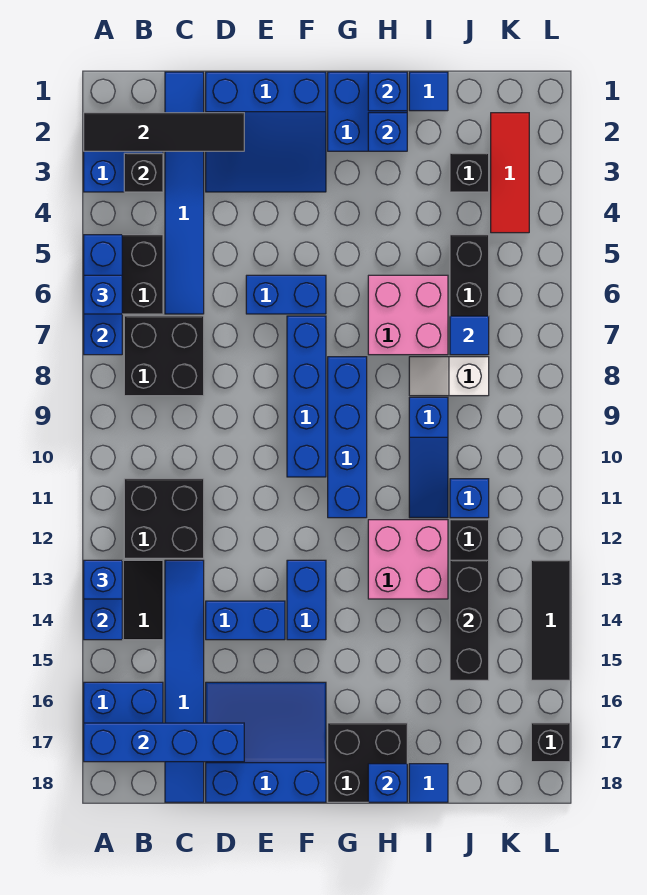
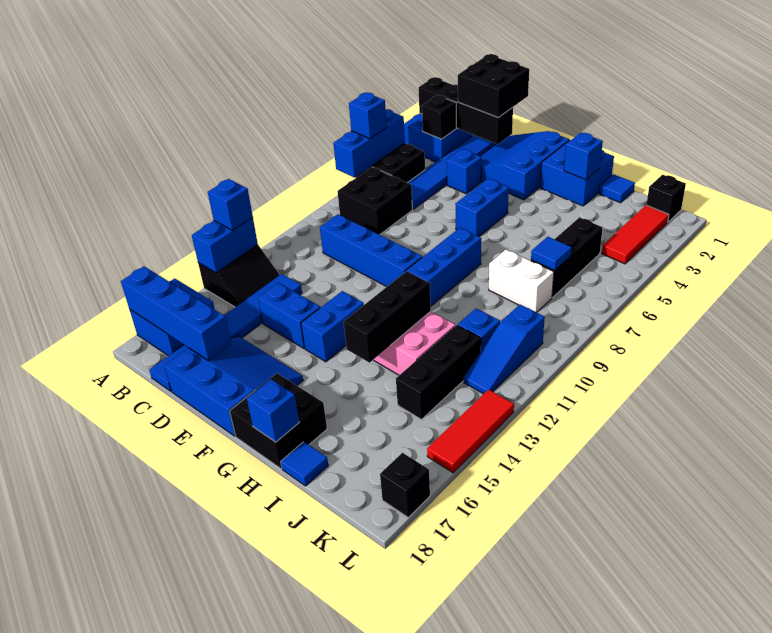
black tile A2:D2 level 2 -> black brick A2:D2 level 2
black brick B11:C12 level 1 -> black brick C1:D2 level 3
blue slope D1:F3 level 1 top 1 -> blue slope D1:F3 level 1 top F
blue brick E6:F6 level 1 -> blue brick F5:F6 level 1
blue brick F7:F10 level 1 -> blue brick C10:F10 level 1
blue brick H1 level 2 -> blue brick D4 level 1
pink brick H6:I7 level 1 -> none
white slope I8:J8 level 1 top J -> white brick I8:J8 level 1
blue slope I9:I11 level 1 top 9 -> blue slope K10:K12 level 1 top 10
black brick J3 level 1 -> black brick K1 level 1
black brick J13:J15 level 2 -> black brick H12:H14 level 2
black tile L13:L15 level 1 -> red tile L13:L15 level 1

